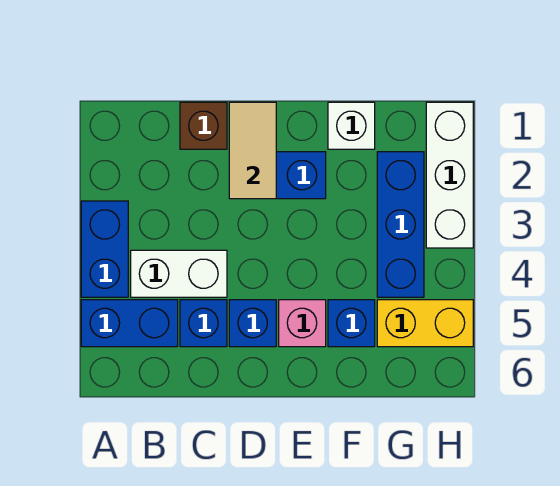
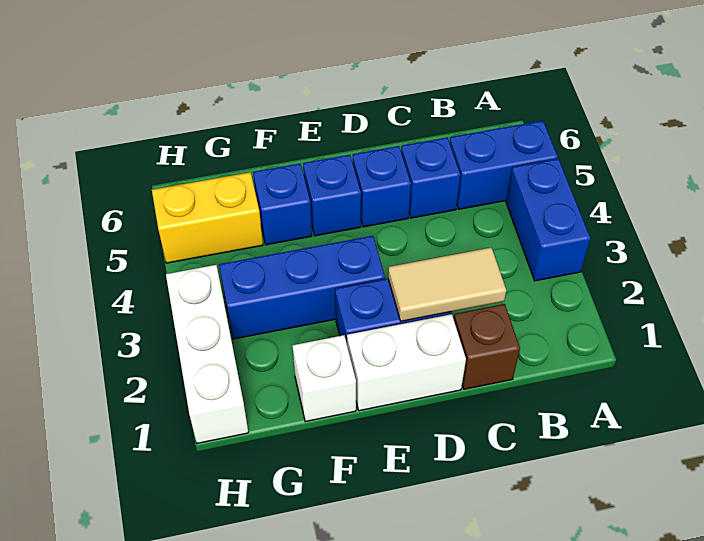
white brick B4:C4 level 1 -> white brick D1:E1 level 1
tan tile D1:D2 level 2 -> tan tile C2:D2 level 2
pink brick E5 level 1 -> blue brick E5 level 1
blue brick G2:G4 level 1 -> blue brick E3:G3 level 1

